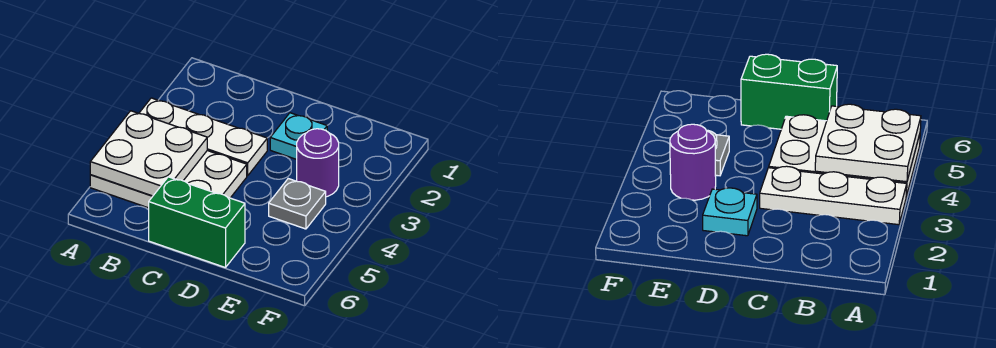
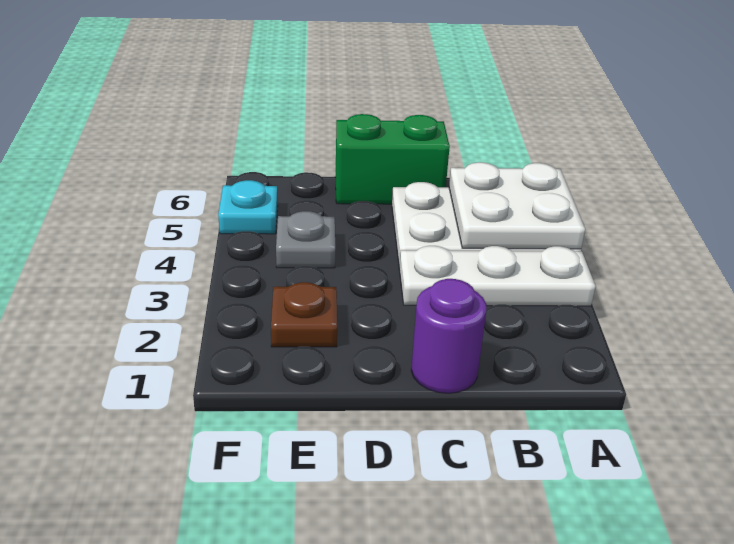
cyan plate D2 level 1 -> cyan plate F5 level 1
none -> brown plate E2 level 1
purple round brick E3 level 1 -> purple round brick C1 level 1

